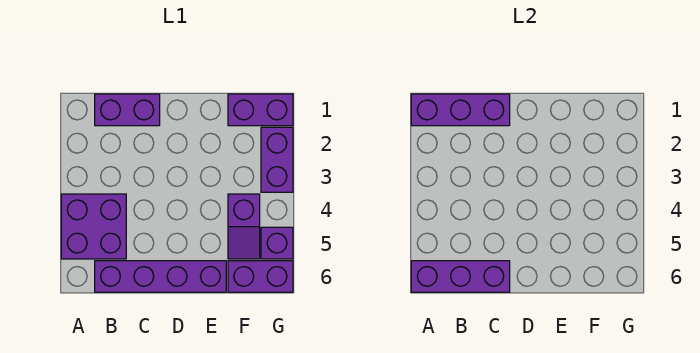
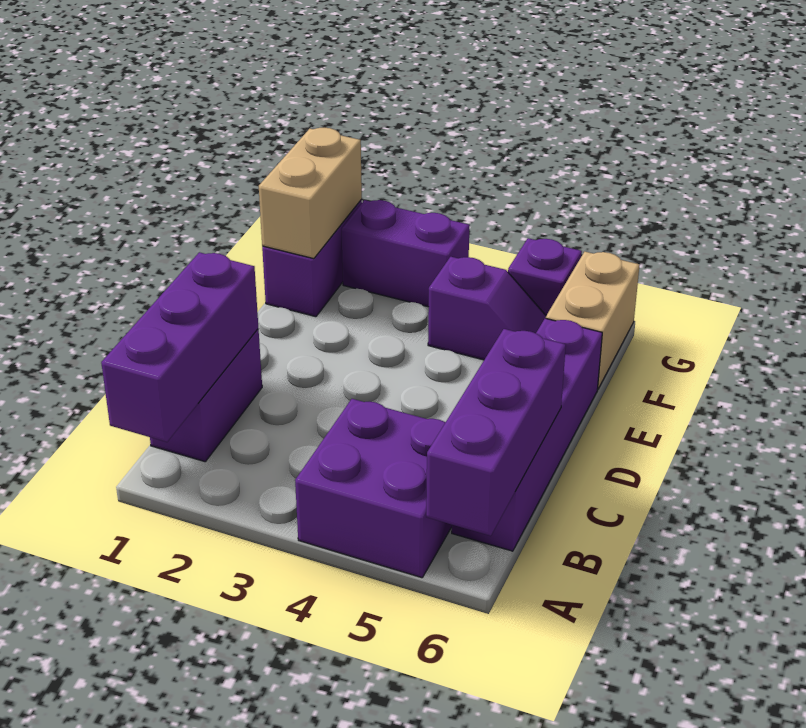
none -> tan brick F1:G1 level 2
purple brick F6:G6 level 1 -> tan brick F6:G6 level 1

